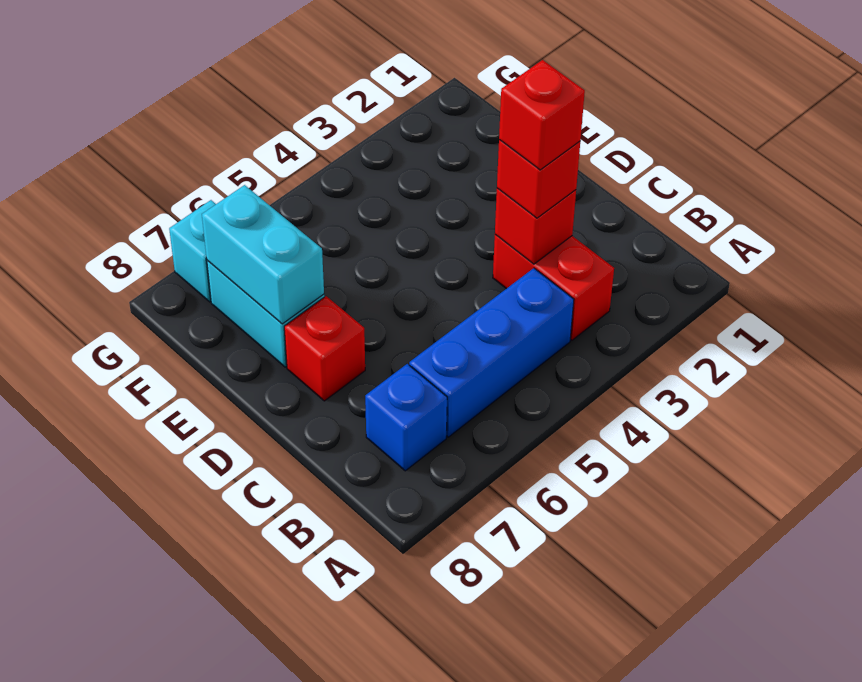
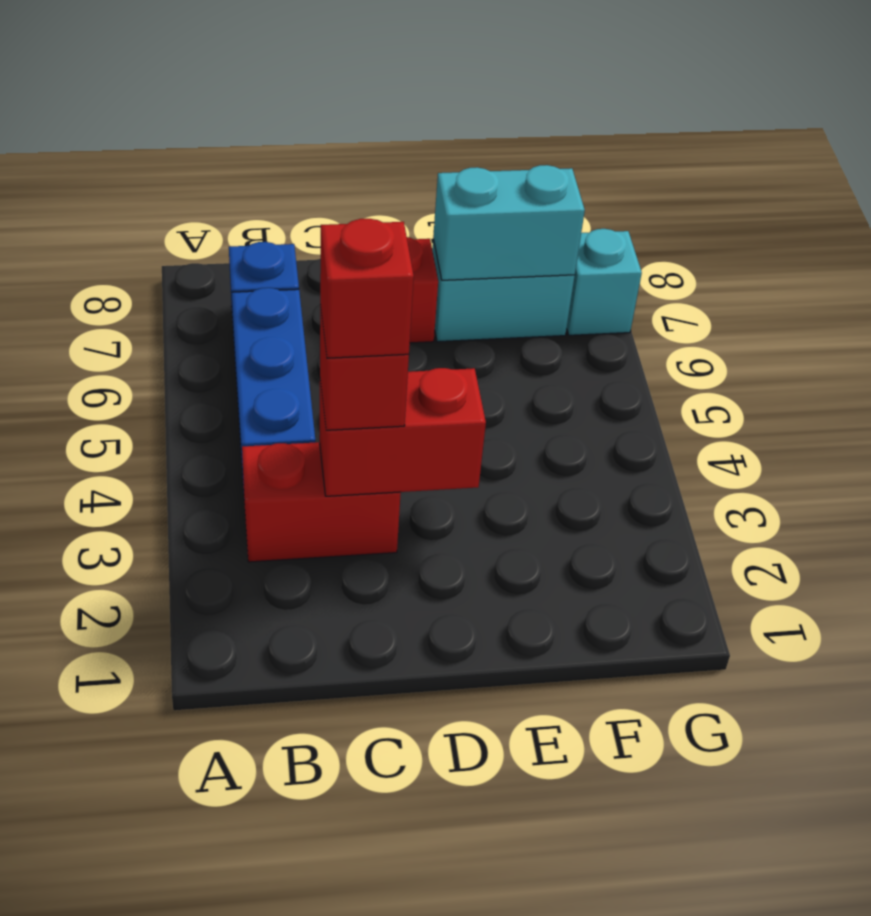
red brick C3 level 2 -> red brick C3:D3 level 2

